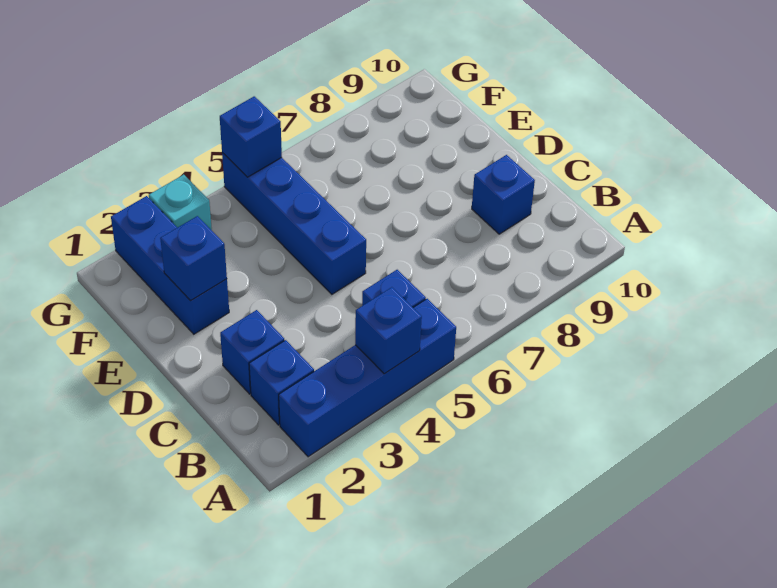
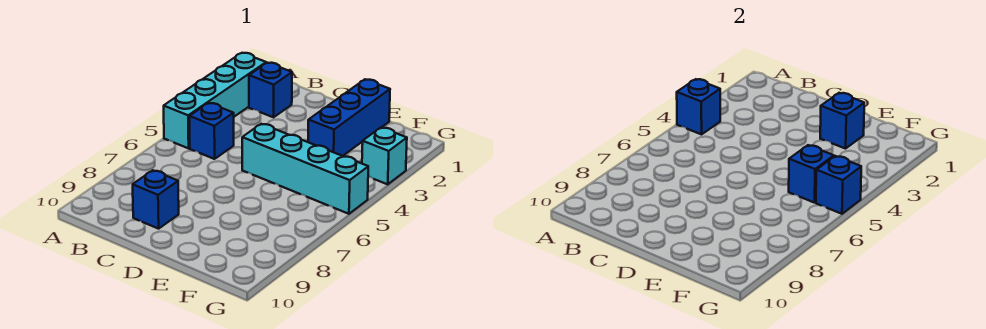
blue brick A2:A5 level 1 -> cyan brick A2:A5 level 1
blue brick C2 level 1 -> blue brick F5 level 2
blue brick D5:G5 level 1 -> cyan brick D5:G5 level 1
blue brick E2:G2 level 1 -> blue brick E1:E3 level 1

